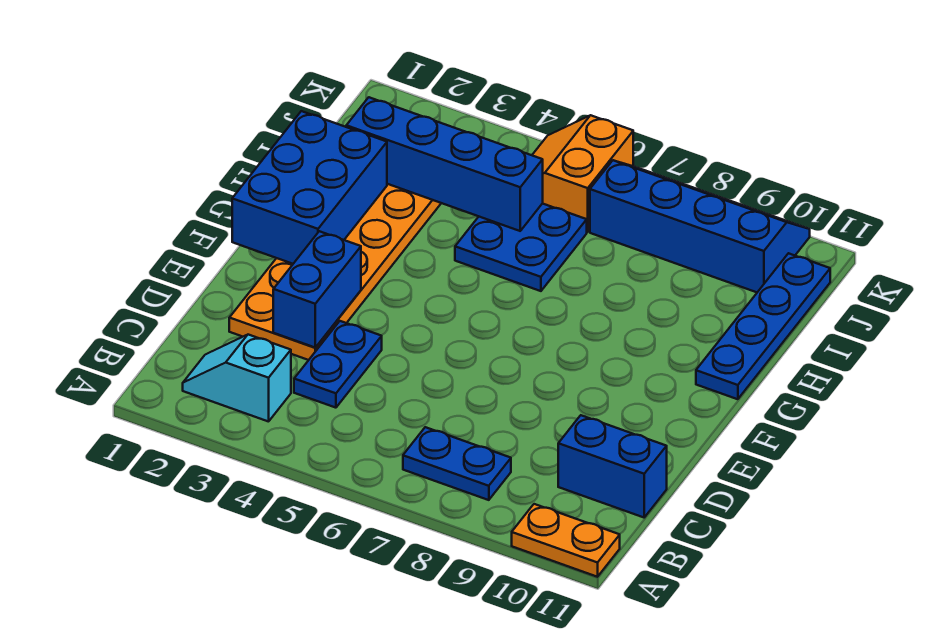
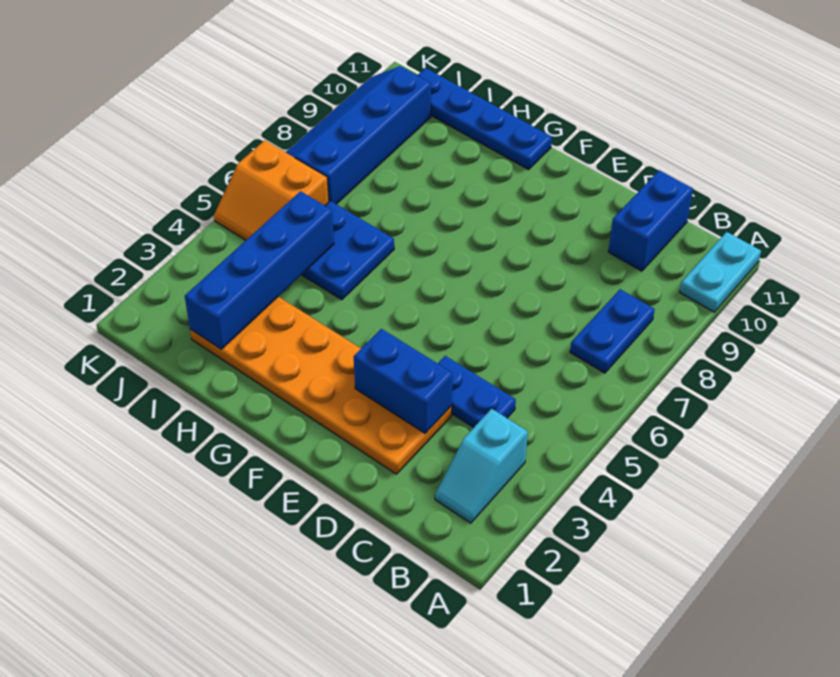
orange plate A10:A11 level 1 -> cyan plate A10:A11 level 1
blue brick F1:H2 level 2 -> none

